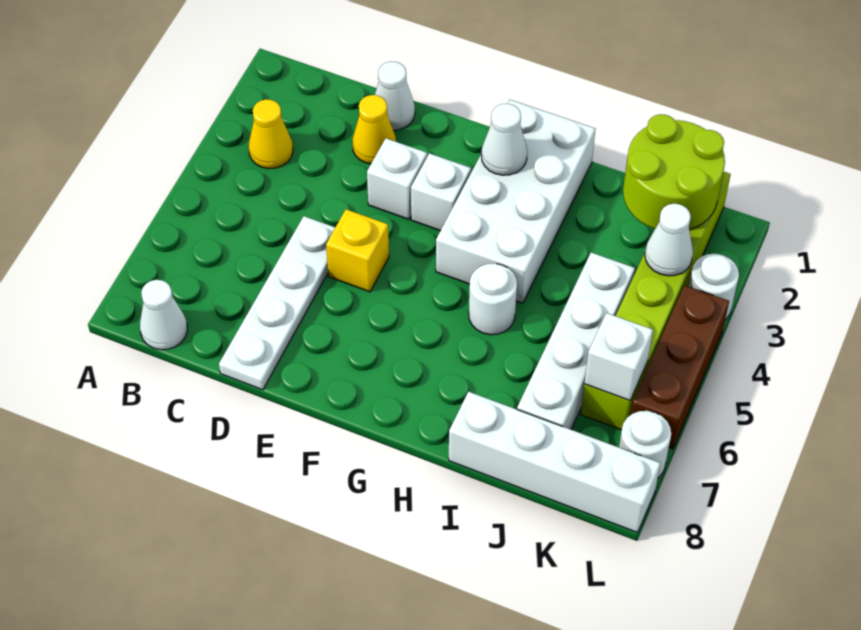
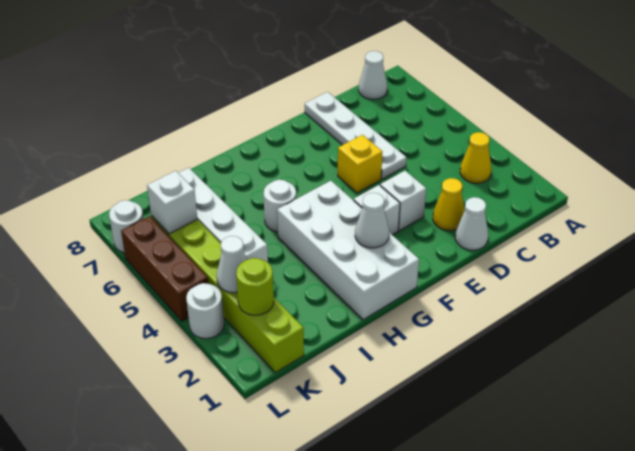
white brick I8:L8 level 1 -> none
lime round brick J1:K2 level 2 -> lime round brick K2 level 2

